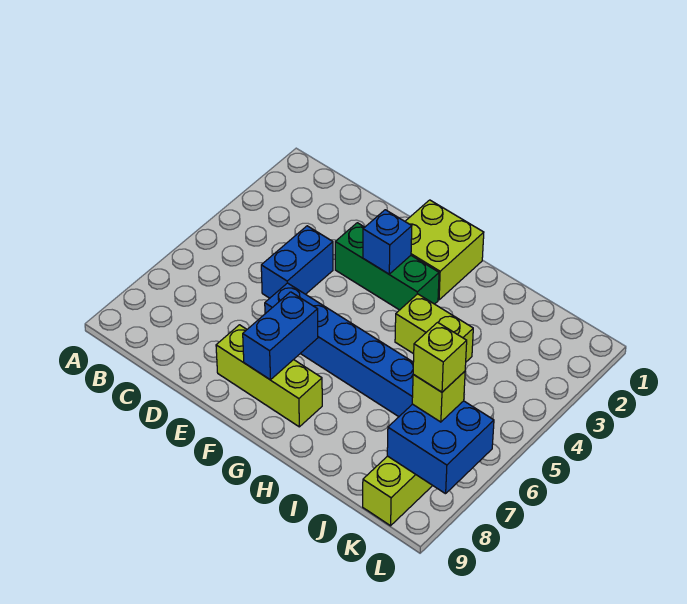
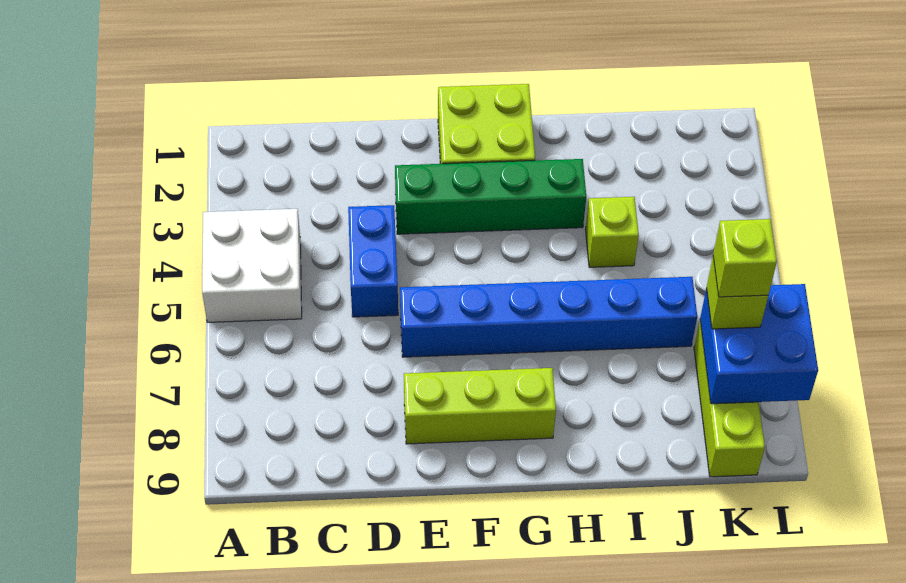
none -> white brick A4:B5 level 1
green brick E3:G3 level 1 -> green brick E3:H3 level 1
blue brick F3 level 2 -> none
blue brick F7:F8 level 2 -> none
lime brick H4:I4 level 1 -> lime brick I4 level 1

